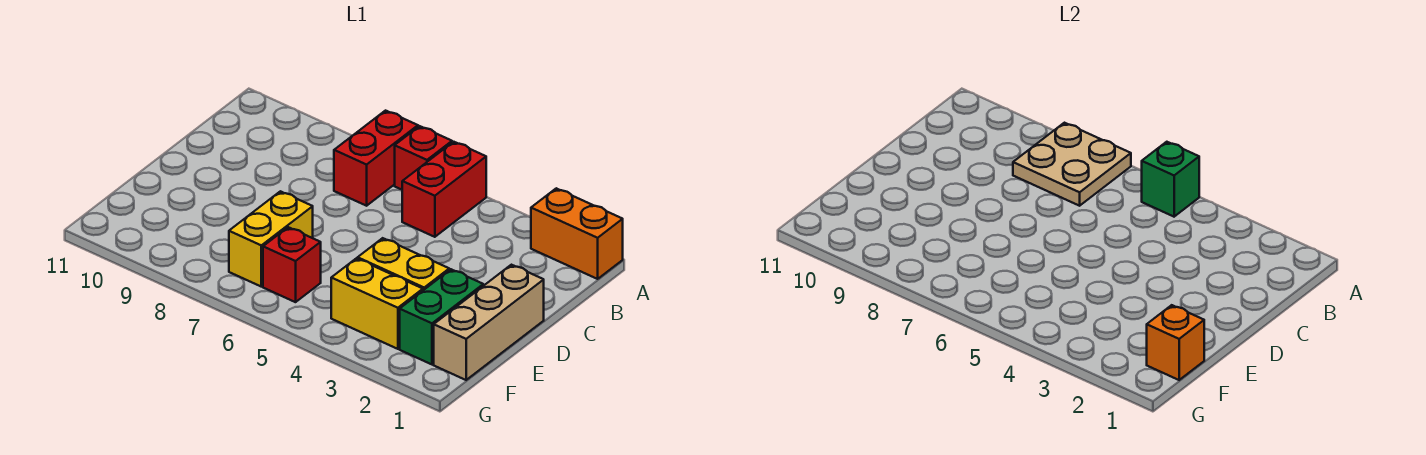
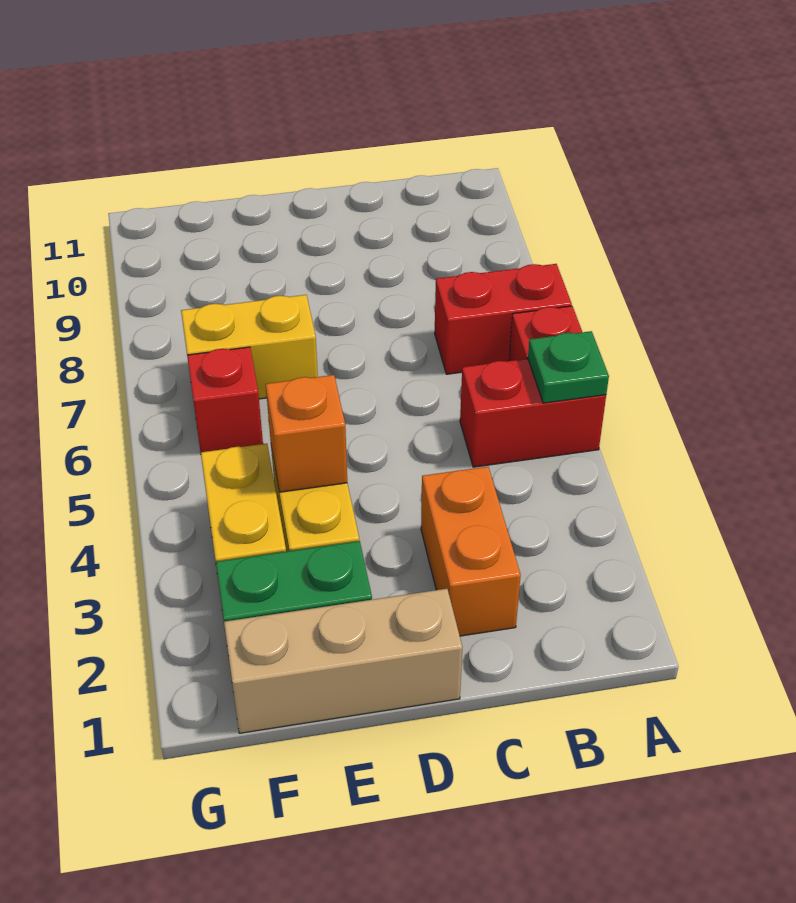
orange brick A1:A2 level 1 -> orange brick C2:C3 level 1
green brick A5 level 2 -> green plate A5 level 2
tan plate A7:B8 level 2 -> none
orange brick F1 level 2 -> orange brick E4 level 2

